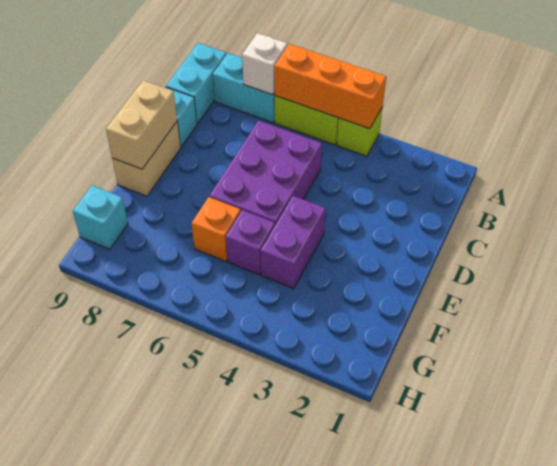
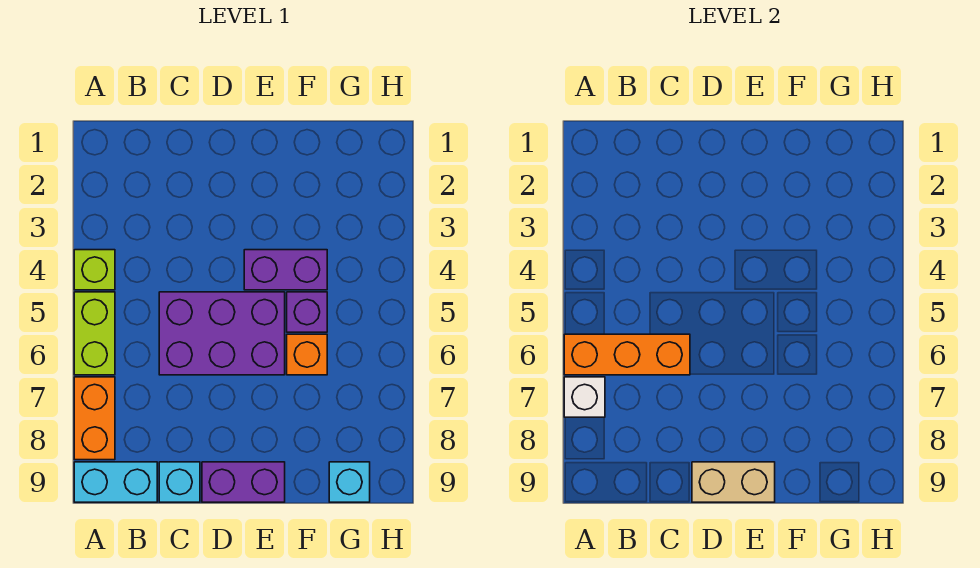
orange brick A4:A6 level 2 -> orange brick A6:C6 level 2
cyan brick A7:A8 level 1 -> orange brick A7:A8 level 1
tan brick D9:E9 level 1 -> purple brick D9:E9 level 1

